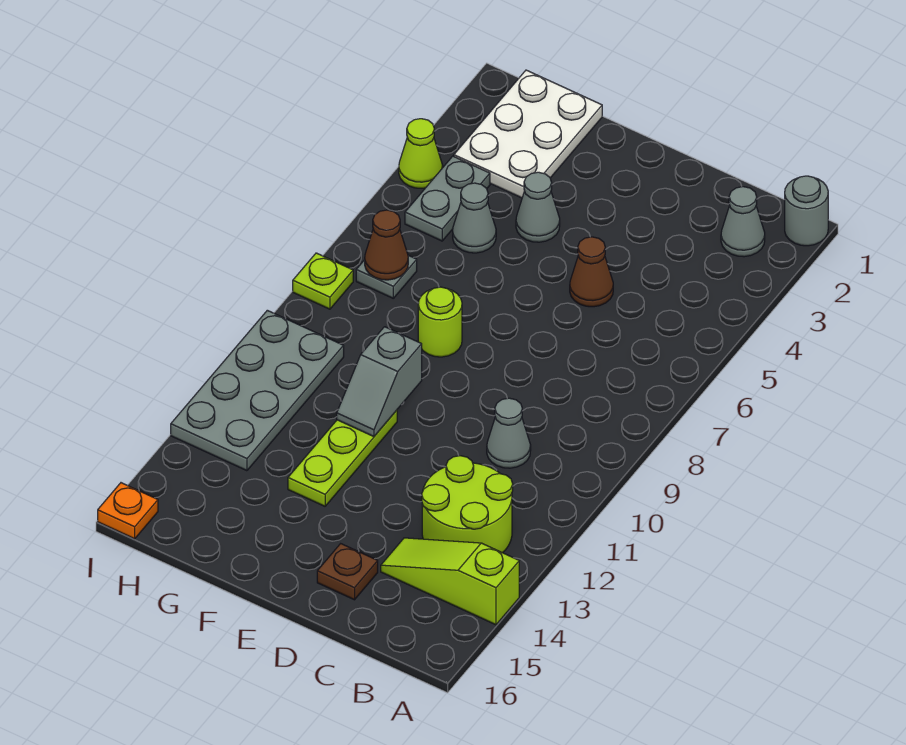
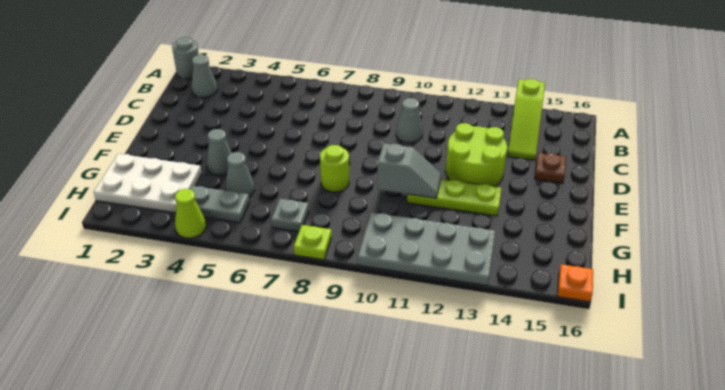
lime round brick B12:C13 level 1 -> lime round brick D12:E13 level 1
brown cone D5 level 1 -> none
brown cone H7 level 2 -> none

